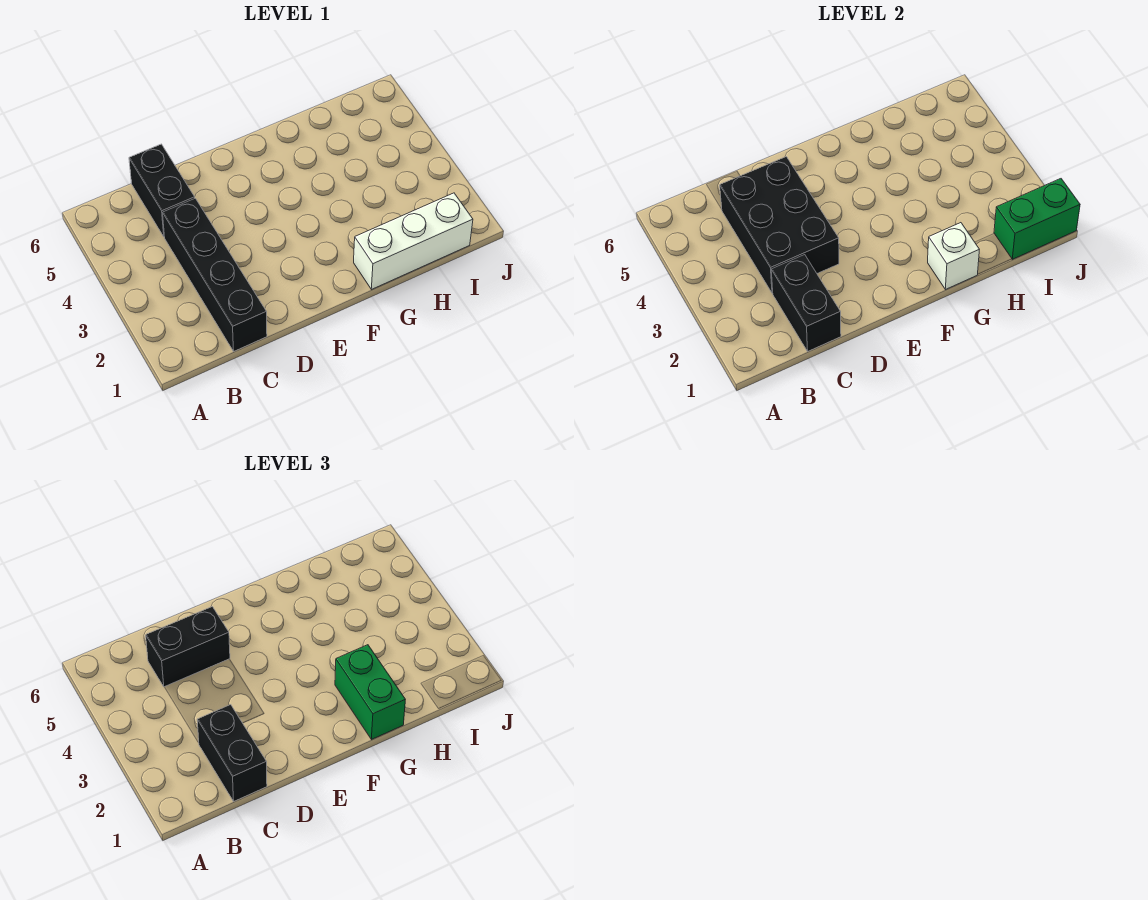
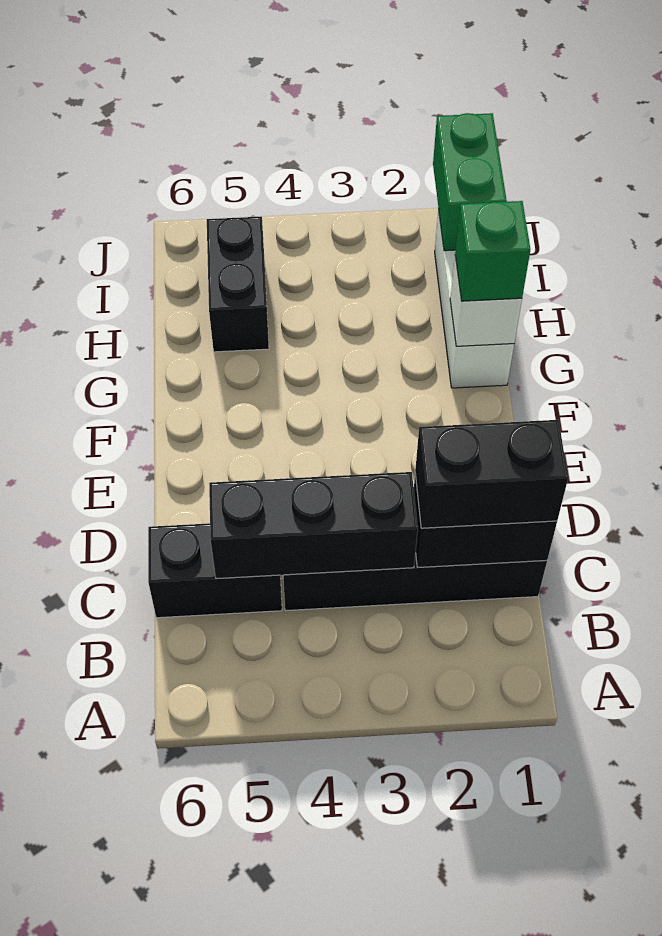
black brick C3:D5 level 2 -> black brick C3:C5 level 2
black brick C5:D5 level 3 -> black brick H5:I5 level 1
green brick G1:G2 level 3 -> green brick G1 level 3

